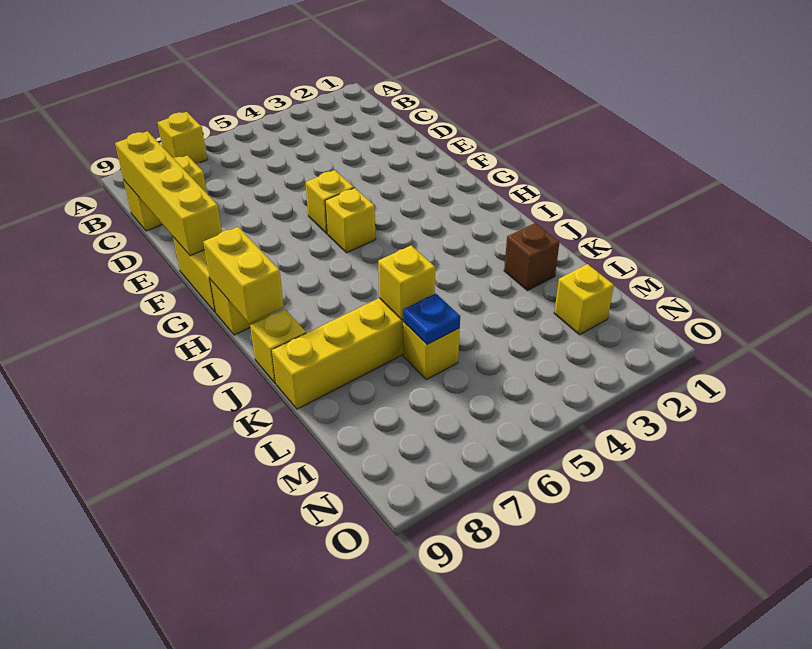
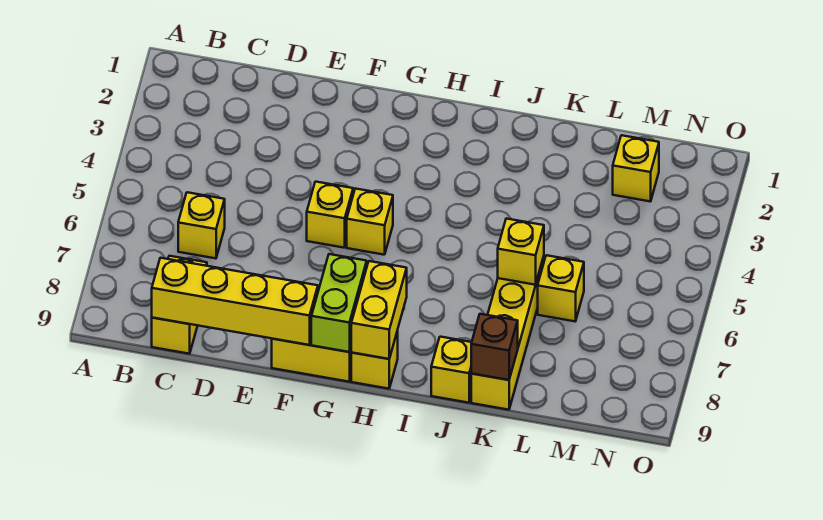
yellow brick A7 level 1 -> yellow brick C6 level 1
none -> lime brick G8:G9 level 2
yellow brick H9:I9 level 2 -> yellow brick H8:H9 level 2
brown brick K2 level 1 -> brown brick K9 level 2
blue plate L6 level 2 -> none

